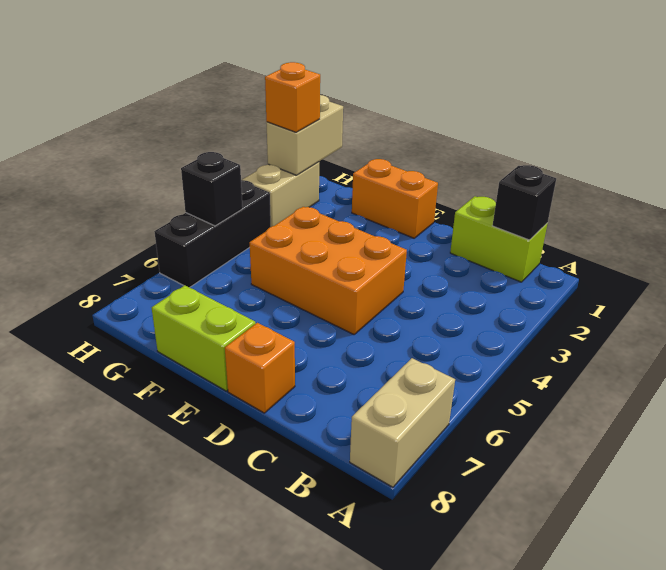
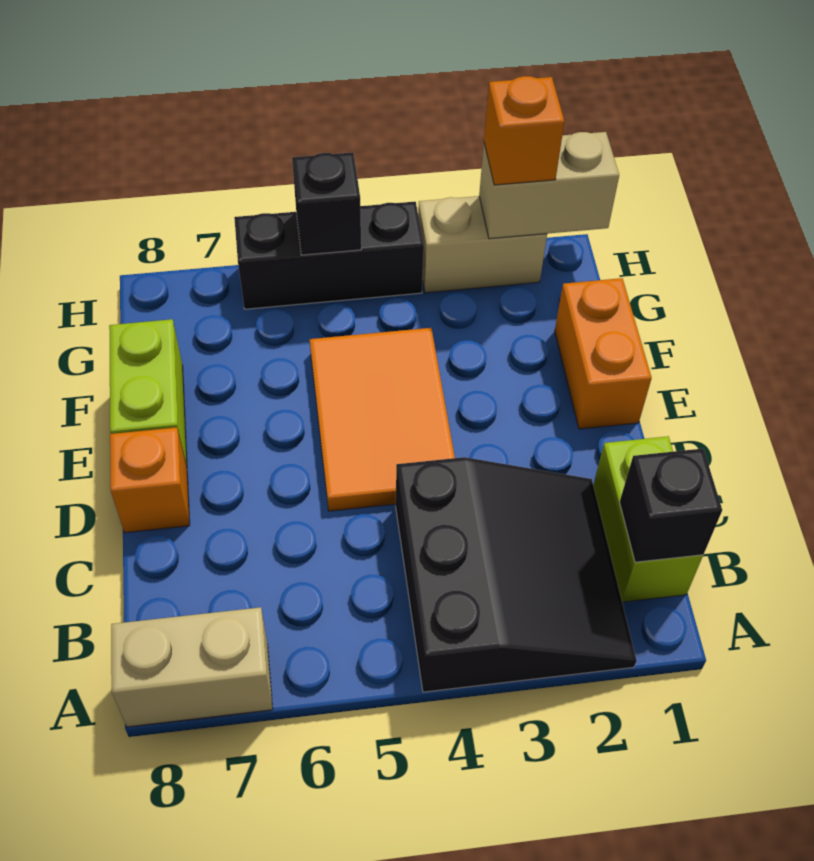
none -> black slope A2:C4 level 1 top 4
orange brick D4:F5 level 1 -> orange tile D4:F5 level 1

